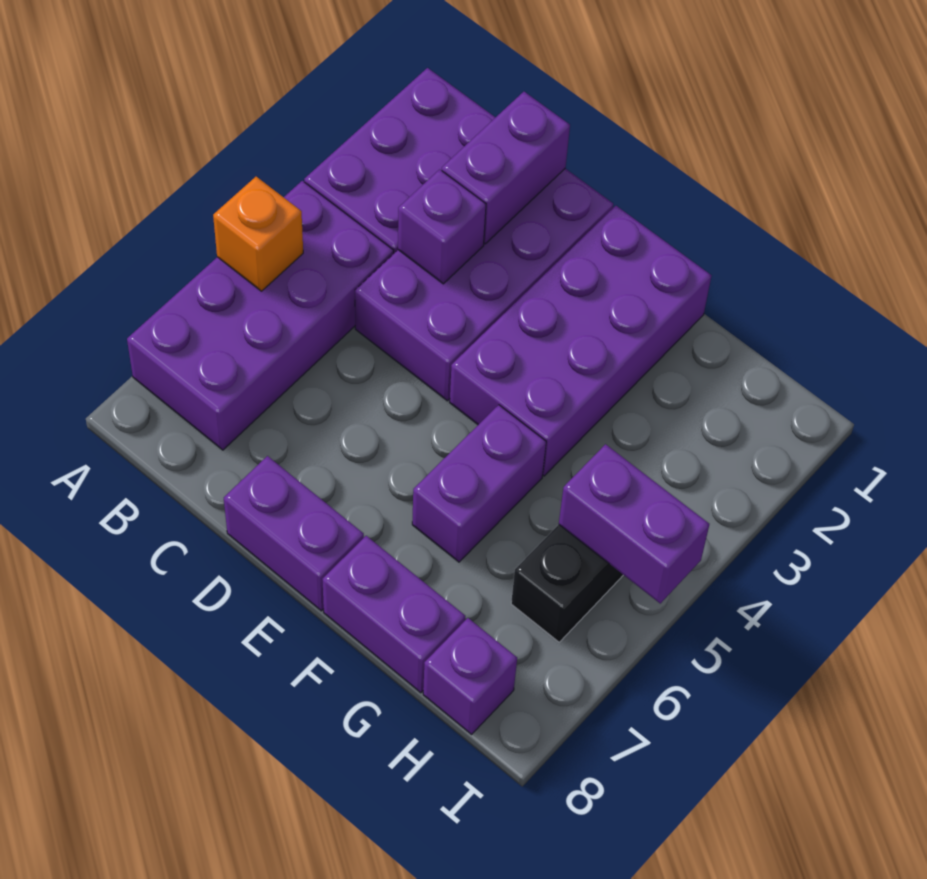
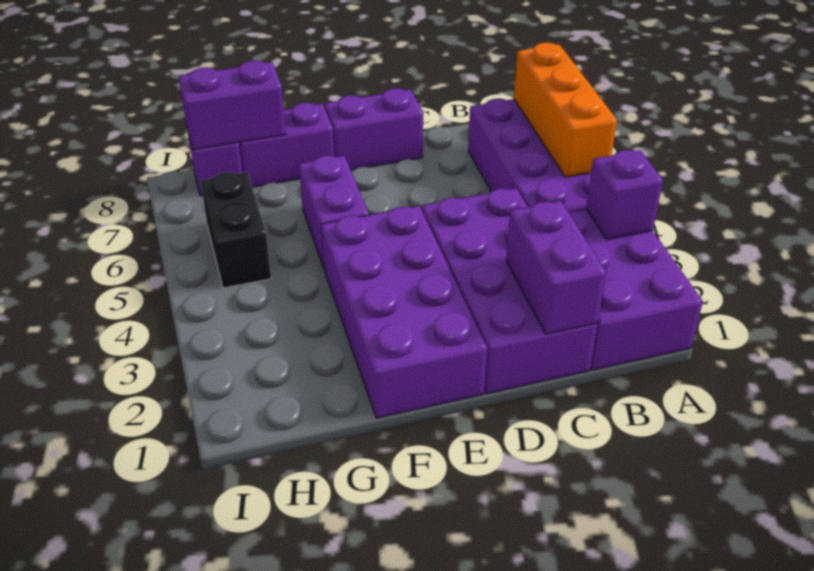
orange brick A5 level 2 -> orange brick A5:A7 level 2
purple brick C3 level 2 -> purple brick A3 level 2
purple brick H5:I5 level 2 -> purple brick G8:H8 level 2

